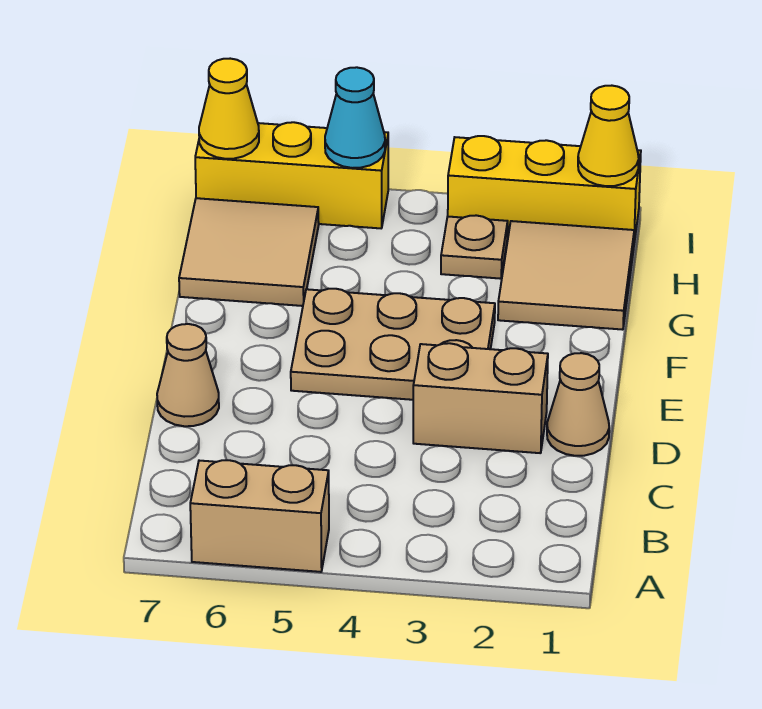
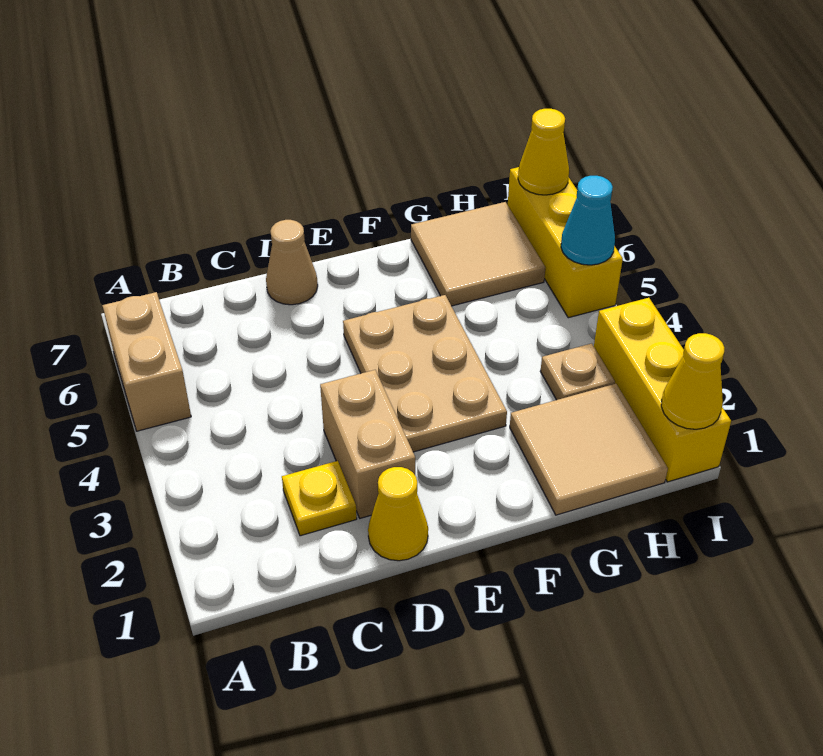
none -> yellow plate C2 level 1
tan cone D1 level 1 -> yellow cone D1 level 1

